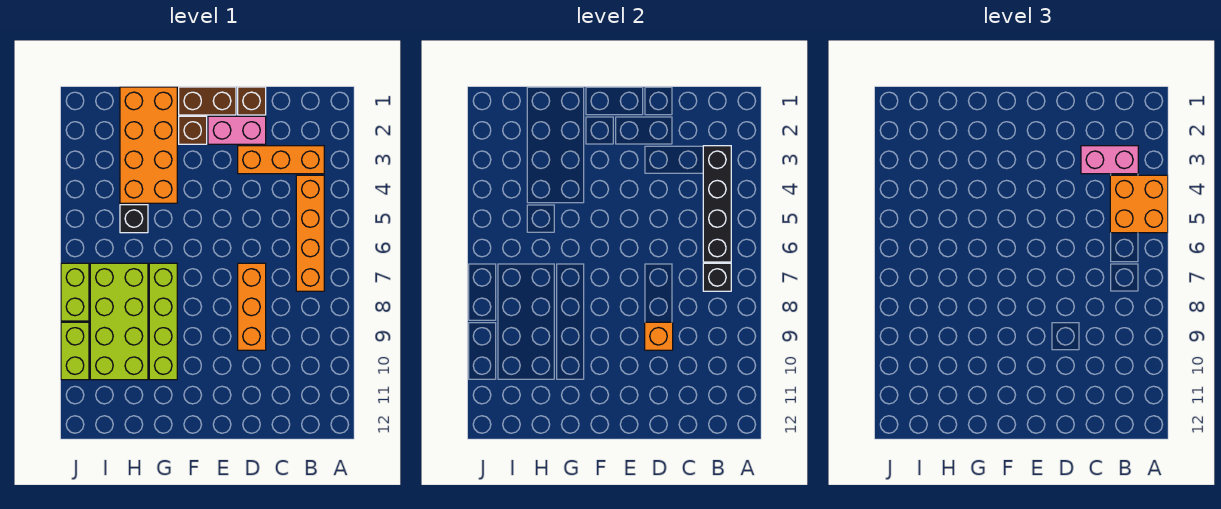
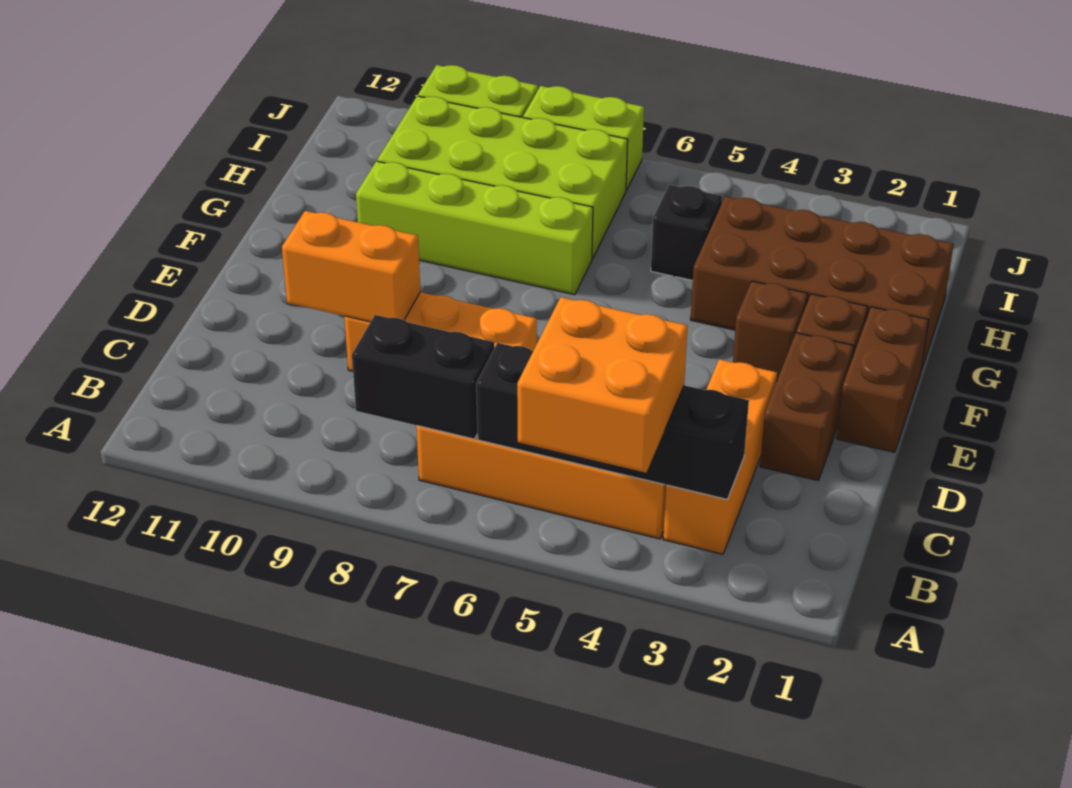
pink brick B3:C3 level 3 -> none
black brick B7 level 2 -> black brick B7:B8 level 2
brown brick D1 level 1 -> brown brick F3 level 1
pink brick D2:E2 level 1 -> brown brick D2:E2 level 1
orange brick D9 level 2 -> orange brick D9:D10 level 2
orange brick G1:H4 level 1 -> brown brick G1:H4 level 1

